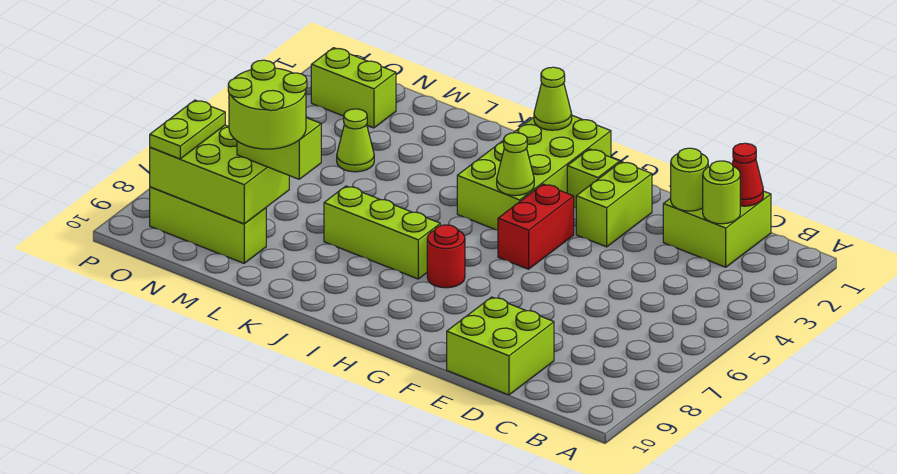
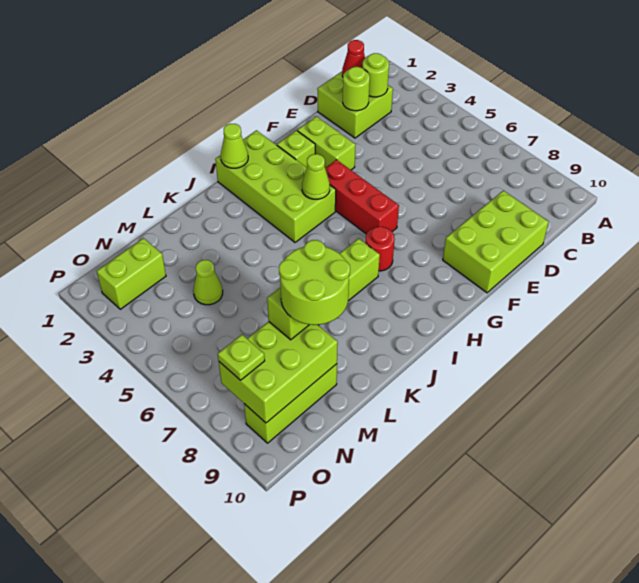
lime brick D9:E10 level 1 -> lime brick D9:F10 level 1
red brick G4:G5 level 1 -> red brick G4:G6 level 1
lime plate O8:O9 level 3 -> lime plate O8 level 3

